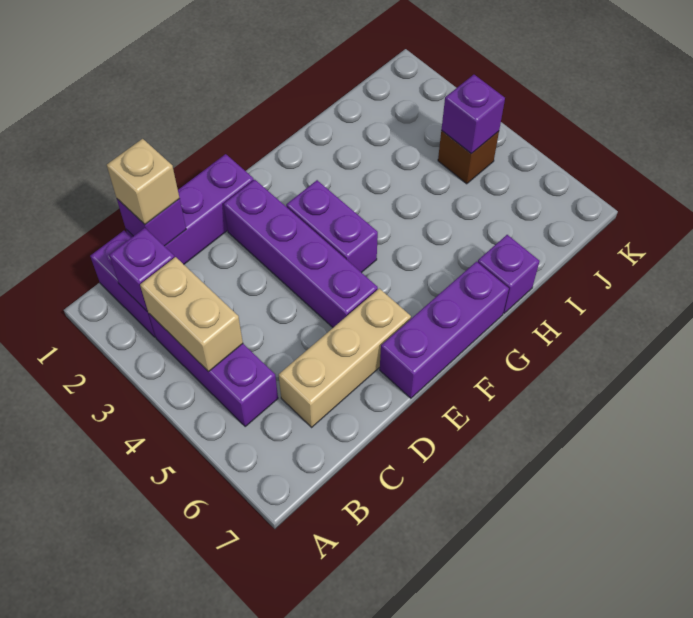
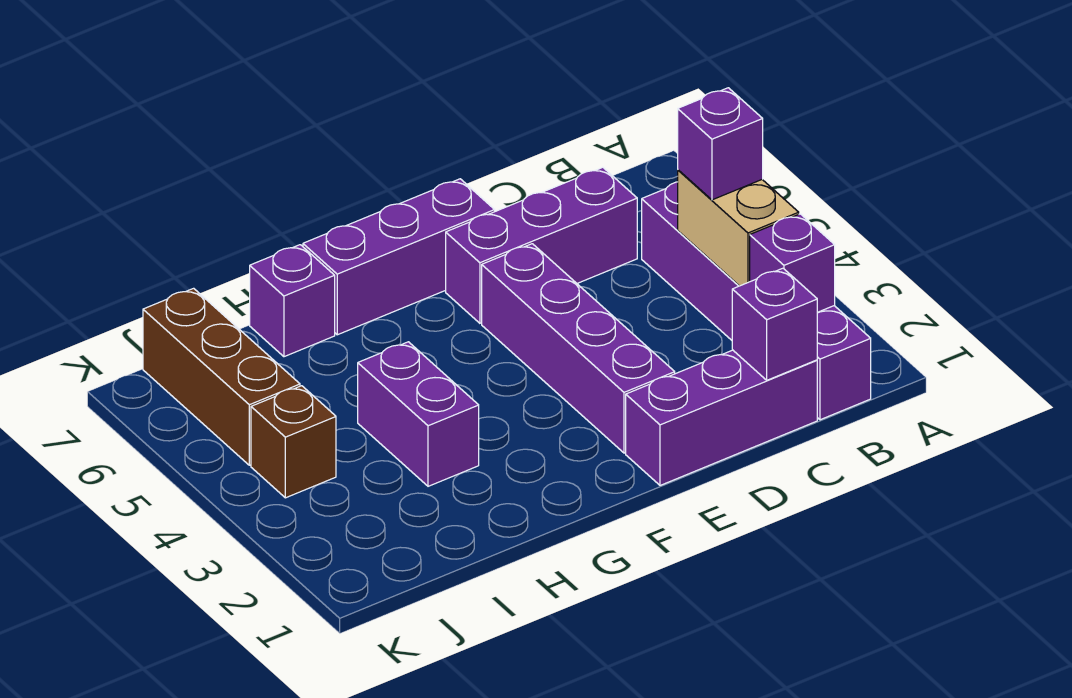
tan brick C1 level 3 -> none
tan brick C6:E6 level 1 -> purple brick C6:E6 level 1
purple brick F3:F4 level 1 -> purple brick H3:H4 level 1
purple brick J4 level 2 -> purple brick B4 level 3
none -> brown brick J5:J7 level 1

